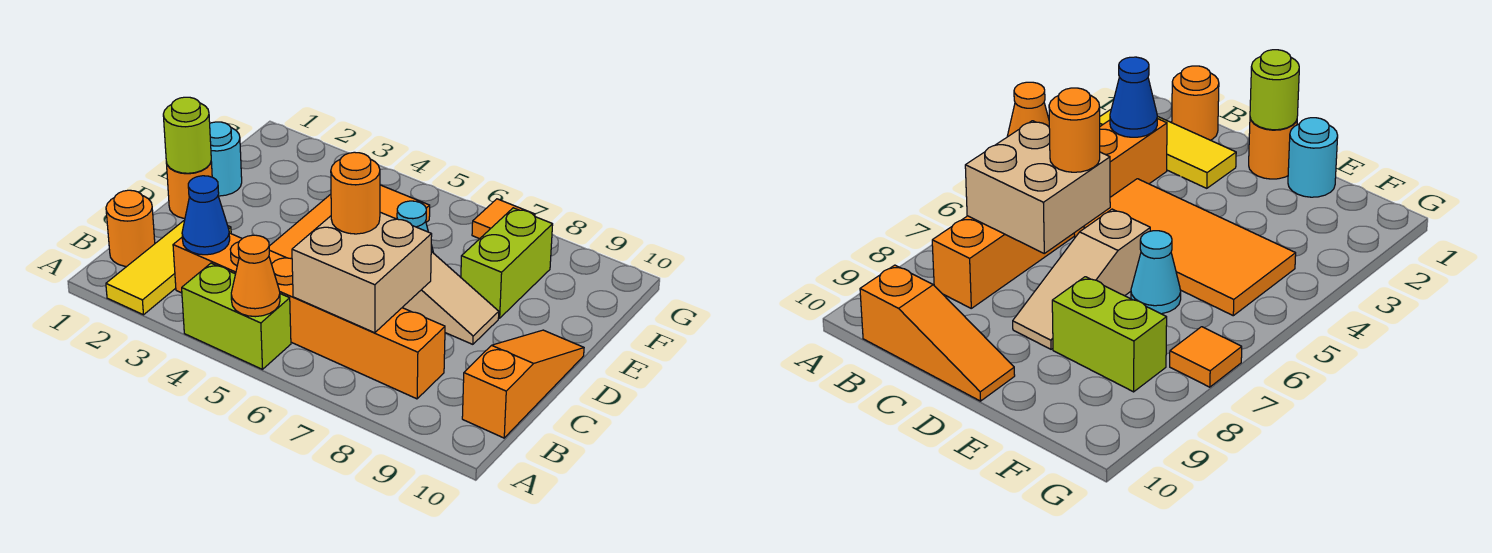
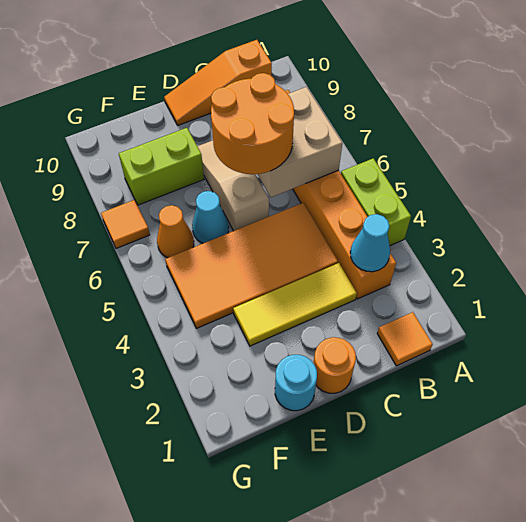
yellow tile A2:C2 level 1 -> yellow tile C3:E3 level 1
orange cone A5 level 2 -> orange cone F6 level 1
orange round brick B1 level 1 -> orange tile B1 level 1
blue cone B3 level 2 -> cyan cone B3 level 2
orange round brick C6 level 3 -> orange round brick C6:D7 level 3
lime round brick D1 level 2 -> none

